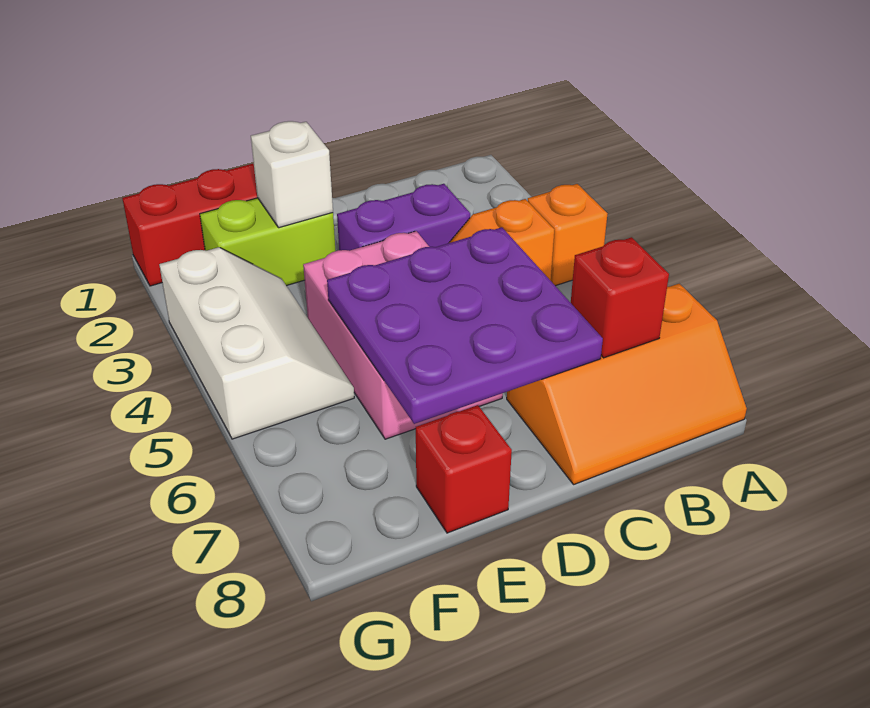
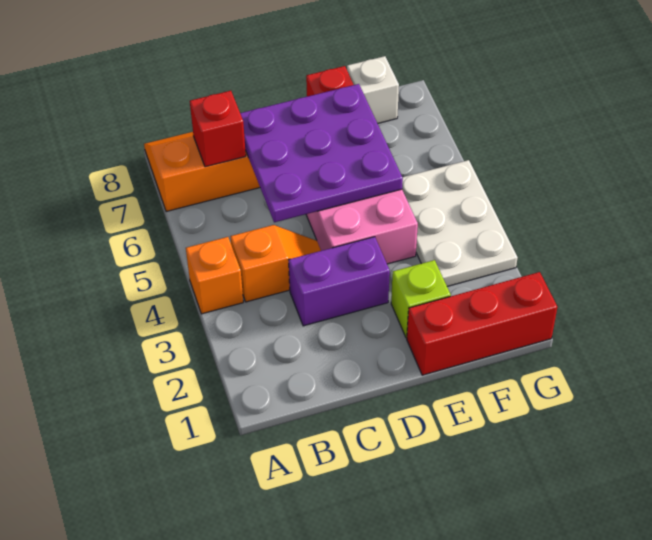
lime brick E2:F2 level 1 -> lime brick E2 level 1
white brick E2 level 2 -> white brick F8 level 1
white slope F3:G5 level 1 top G -> white plate F3:G5 level 1

